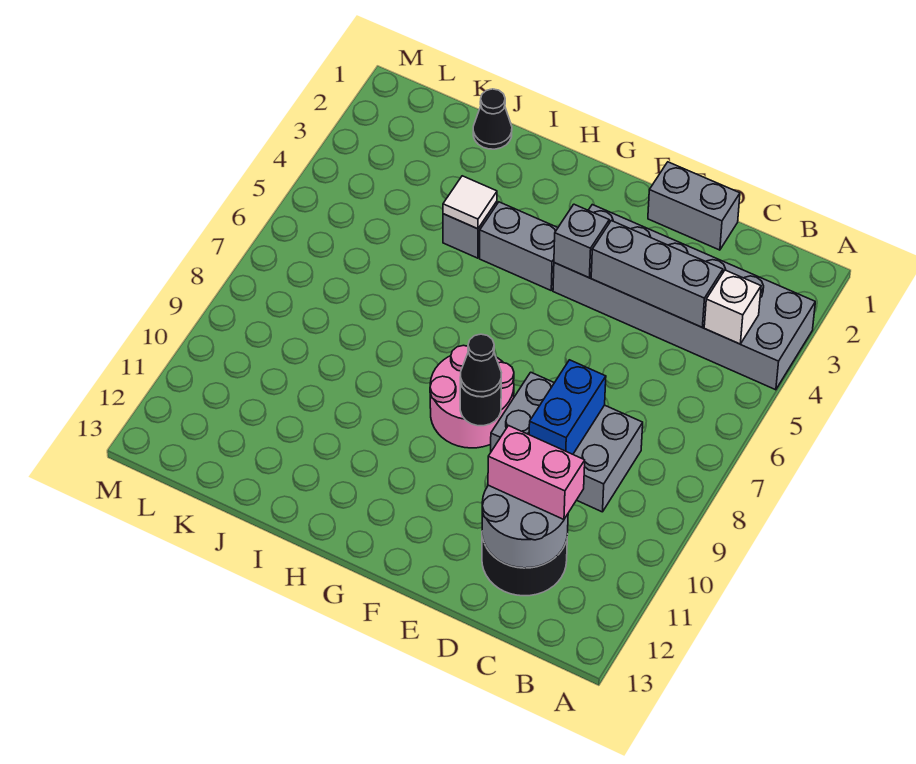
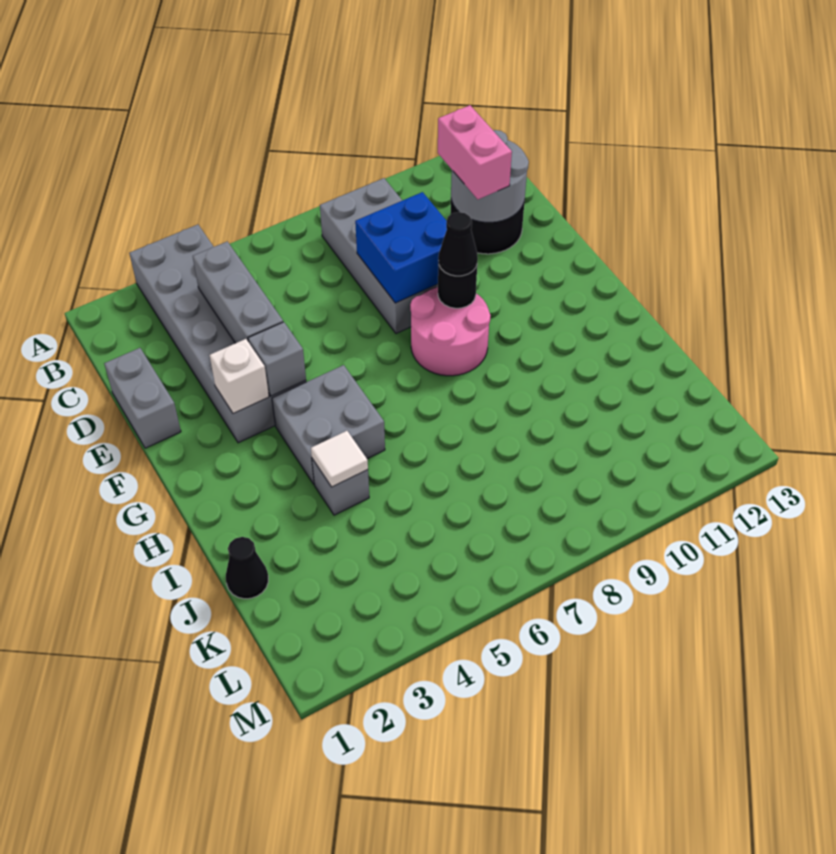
white brick B4 level 2 -> white brick F3 level 2
grey brick C8:E9 level 1 -> grey brick B8:E9 level 1
blue brick D8:D9 level 2 -> blue brick D8:E9 level 2
grey brick G4:H4 level 1 -> grey brick G4:H5 level 1

